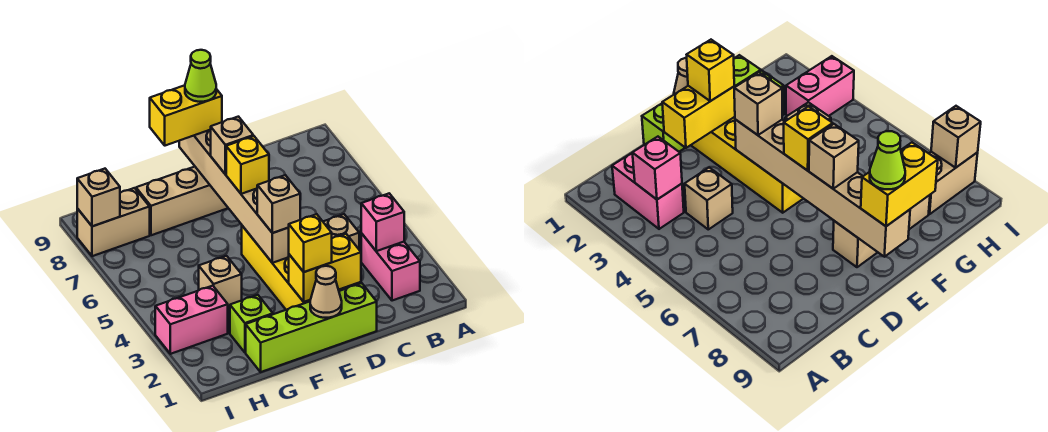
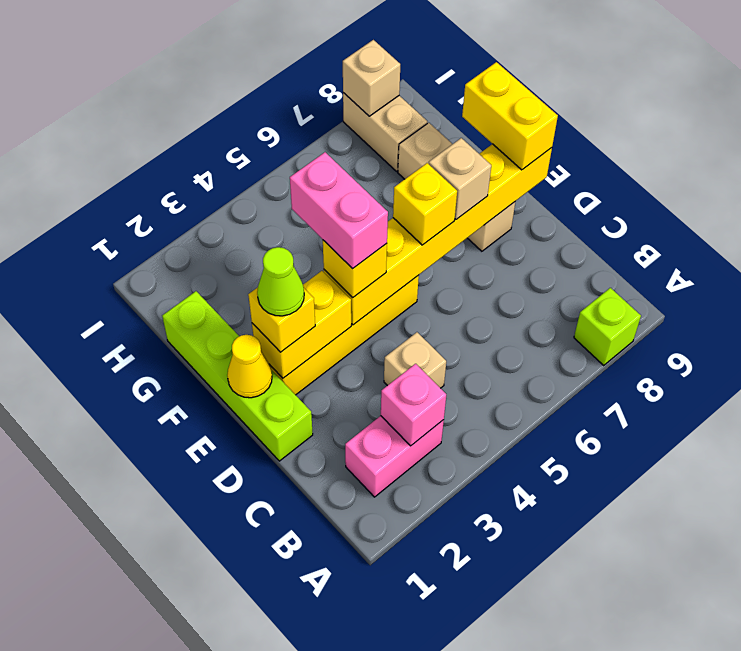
yellow brick D2:E2 level 2 -> yellow brick E2:E3 level 2
tan cone E1 level 2 -> yellow cone E1 level 2
tan brick E4:E9 level 2 -> yellow brick E4:E9 level 2
tan brick E4 level 3 -> yellow brick E4 level 3
lime cone E9 level 4 -> lime cone E2 level 4
lime brick G2 level 1 -> lime brick A8 level 1
tan brick G4 level 1 -> none
pink brick H3:I3 level 1 -> pink brick E4:F4 level 4

